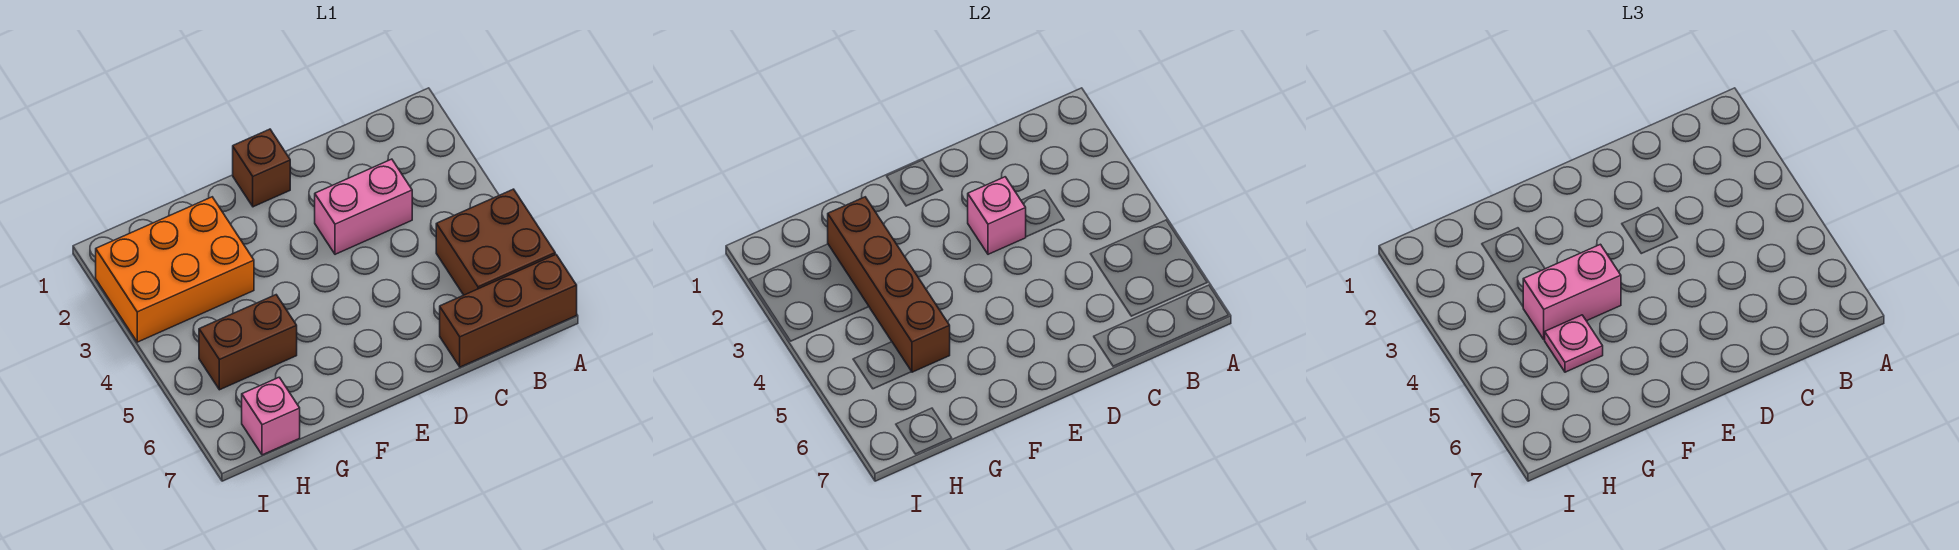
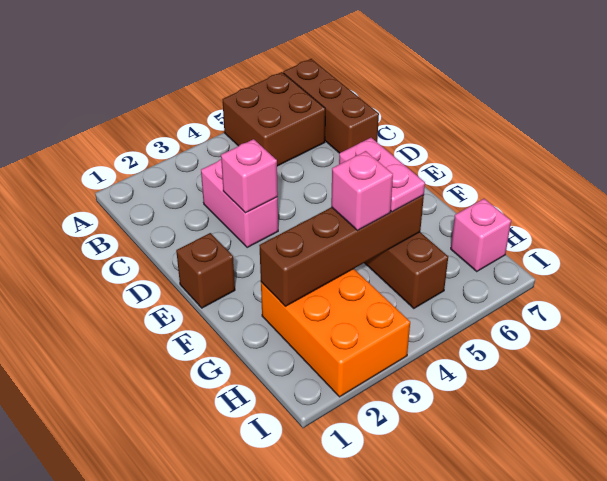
pink brick F4:G4 level 3 -> pink brick G4 level 3
pink plate G5 level 3 -> pink plate F5:G5 level 3

